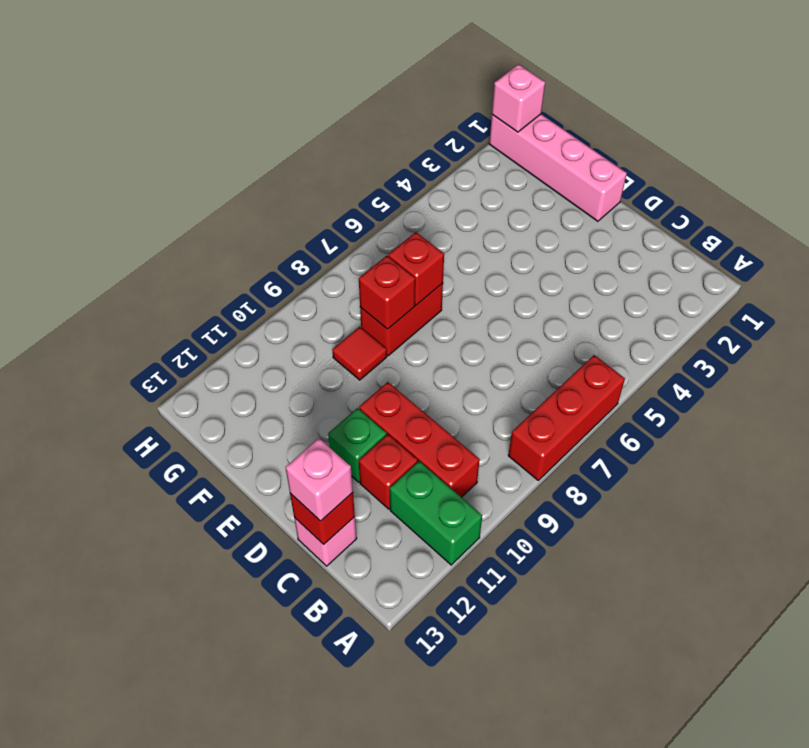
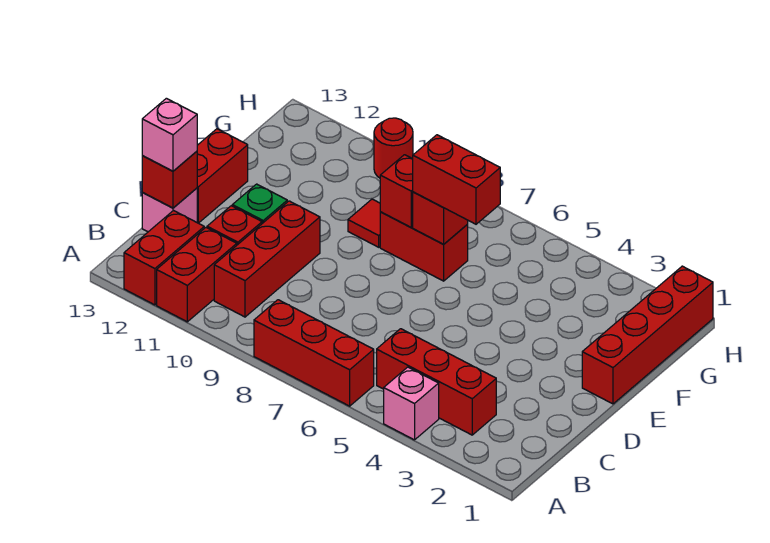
green brick A11:B11 level 1 -> red brick A11:B11 level 1
none -> red brick A12:B12 level 1
none -> red brick B3:B5 level 1
none -> red brick D13:E13 level 1
pink brick E1:H1 level 1 -> red brick E1:H1 level 1
none -> red brick F6:F7 level 3
pink brick H1 level 2 -> pink brick A4 level 1
none -> red round brick H10 level 1

